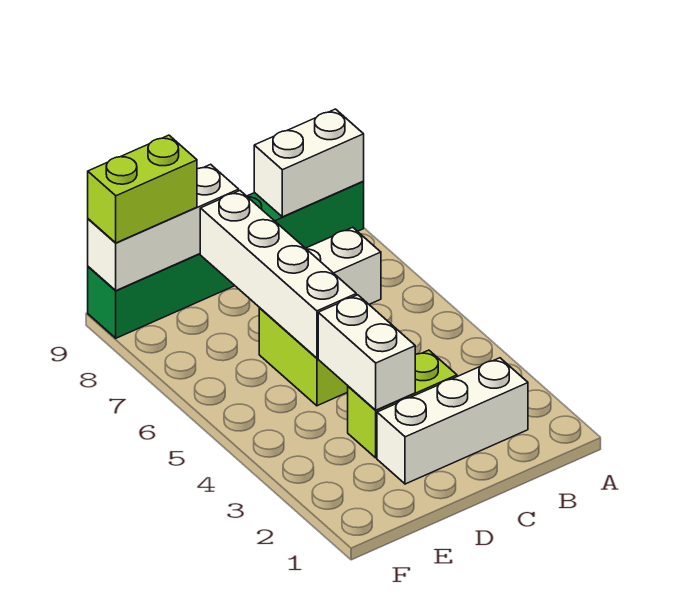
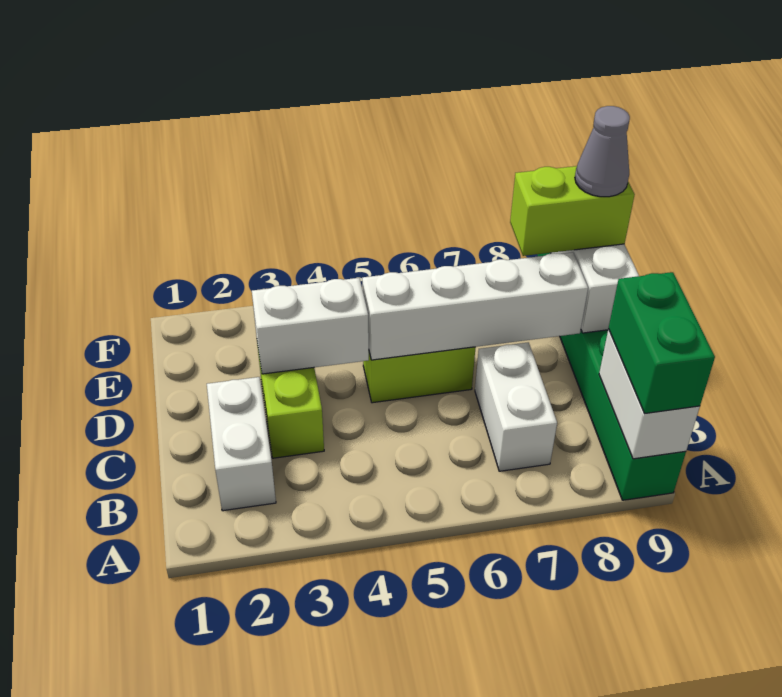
none -> green brick A9:B9 level 3
white brick B2:D2 level 1 -> white brick B2:C2 level 1
lime brick E9:F9 level 3 -> lime brick E8:E9 level 3
none -> grey cone E9 level 4

